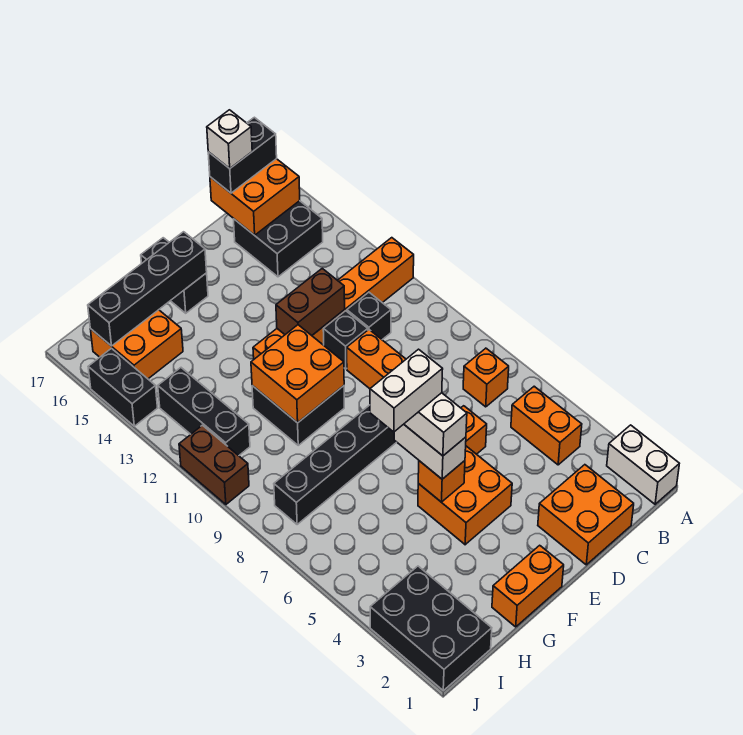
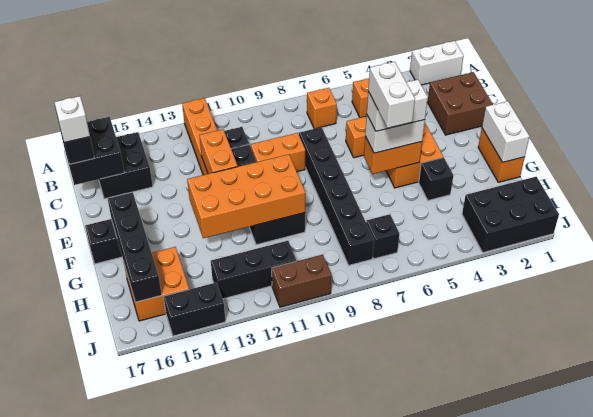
orange brick B16:C17 level 2 -> black brick B16:C17 level 2
orange brick C1:D2 level 1 -> brown brick C1:D2 level 1
brown brick D12:E12 level 2 -> orange brick D12:E12 level 2
none -> white brick F1:G1 level 2
orange brick F5 level 2 -> orange brick F5:F6 level 2
orange brick F10:G11 level 2 -> orange brick F10:G13 level 2
none -> black brick G4 level 1
none -> black brick I7 level 1

